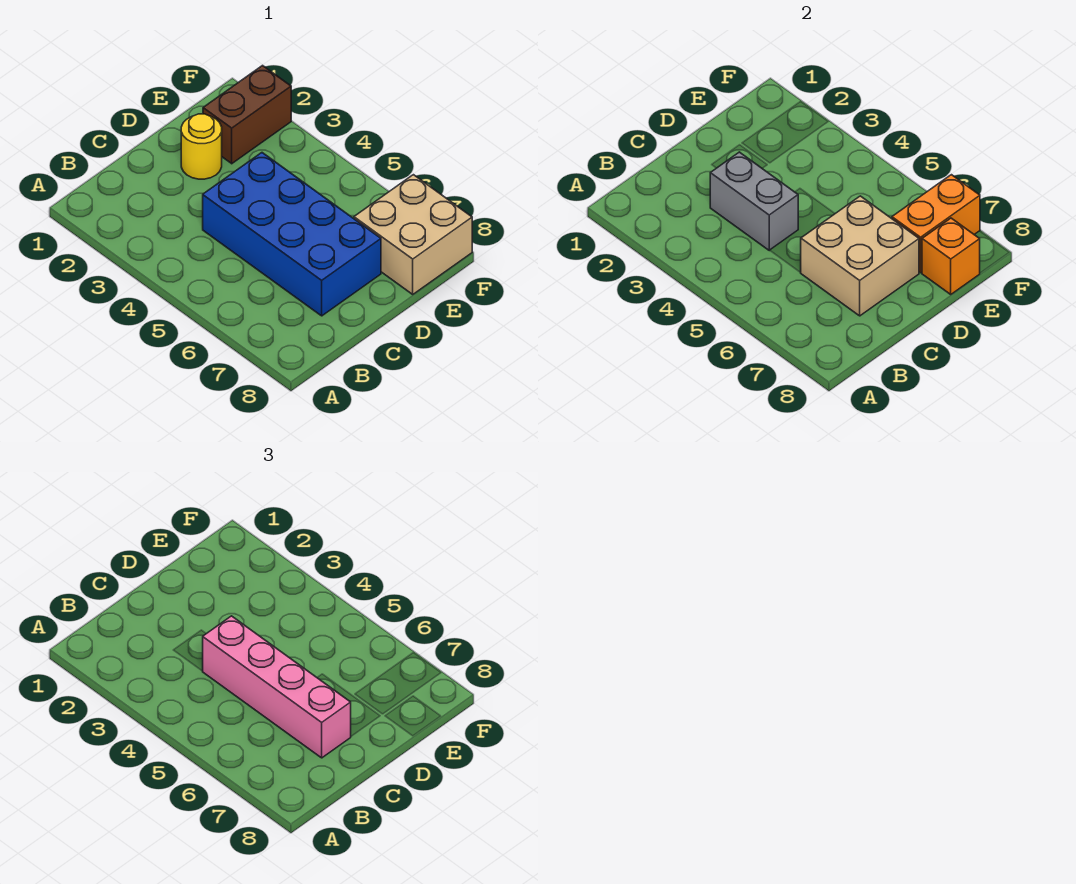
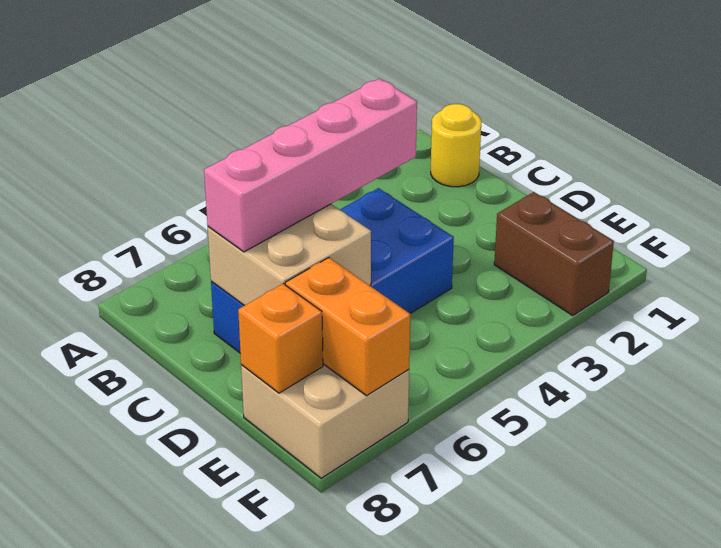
grey brick C3:C4 level 2 -> none
yellow round brick D2 level 1 -> yellow round brick B1 level 1

